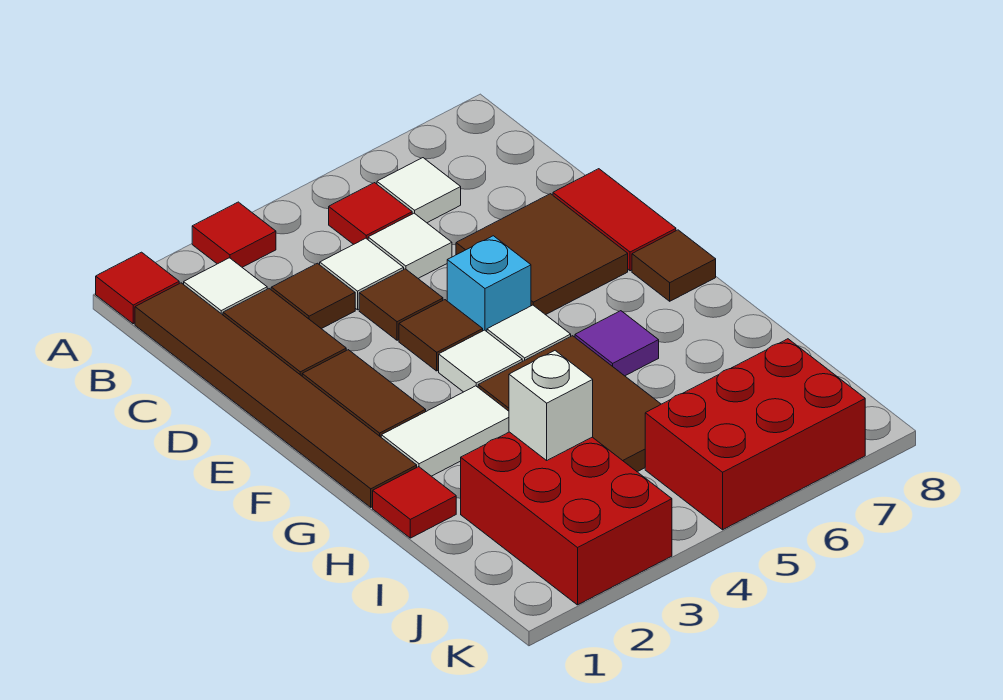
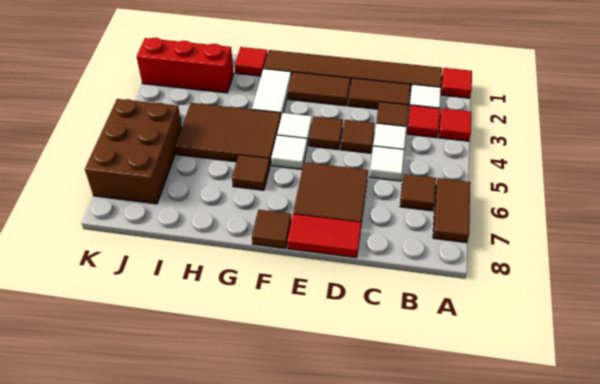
none -> brown tile A6:A7 level 1
red tile B5 level 1 -> red tile B3 level 1
white tile B6 level 1 -> brown tile B6 level 1
cyan brick E5 level 1 -> none
purple tile G6 level 1 -> brown tile G6 level 1
red brick I2:K3 level 1 -> red brick I2:K2 level 1
white brick I3 level 2 -> none
red brick J5:K7 level 1 -> brown brick J5:K7 level 1

